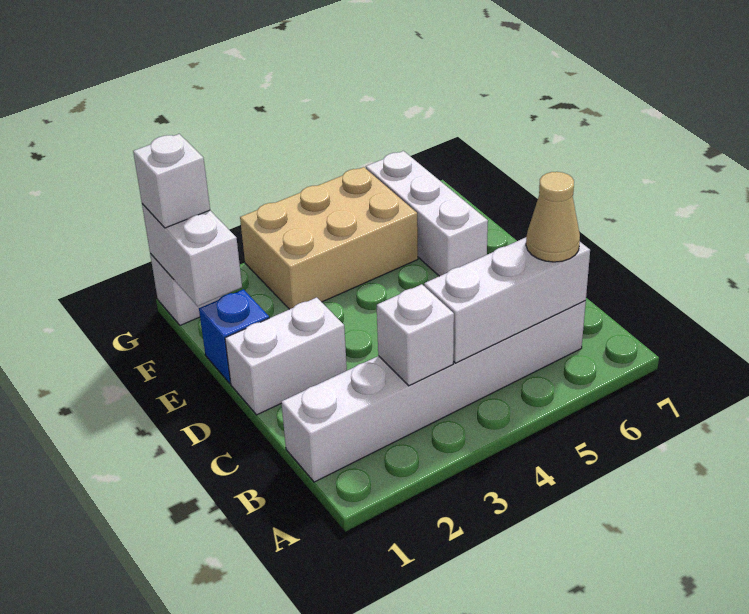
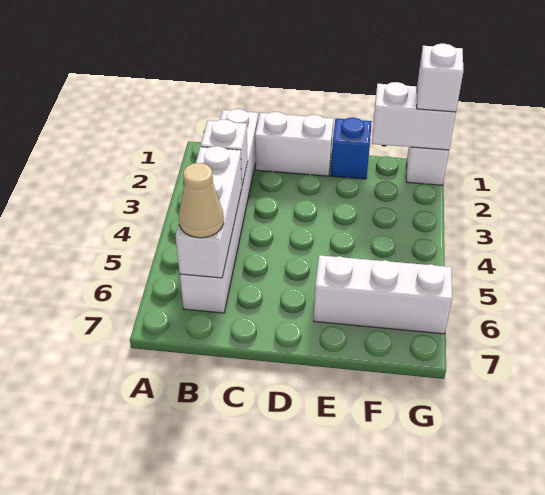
white brick D1:D2 level 1 -> white brick C1:D1 level 1
tan brick F3:G5 level 1 -> none

